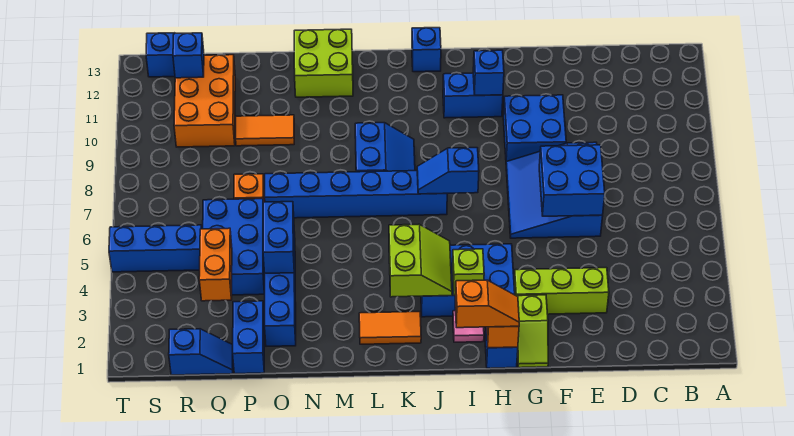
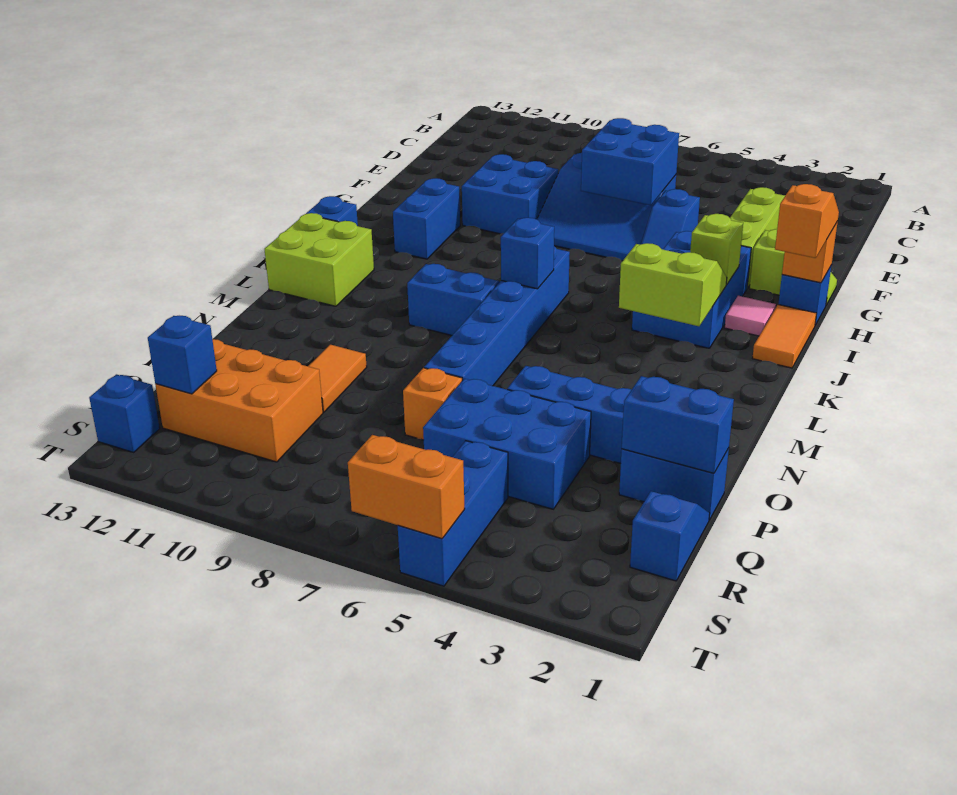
blue brick H11 level 2 -> blue brick K7 level 2
blue slope I7:J7 level 2 top I -> blue slope F5:G5 level 1 top F
orange tile K2:L2 level 1 -> orange tile I1:J1 level 1
lime brick M12:N13 level 1 -> lime brick K12:L13 level 1
blue brick O4:O5 level 2 -> blue brick P1:P2 level 2
orange brick Q3:Q4 level 2 -> orange brick T5:T6 level 2

